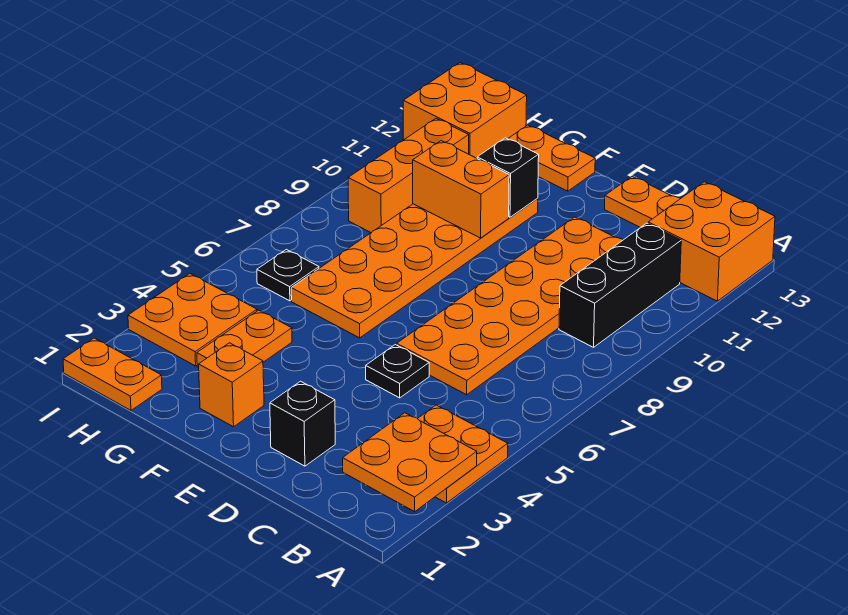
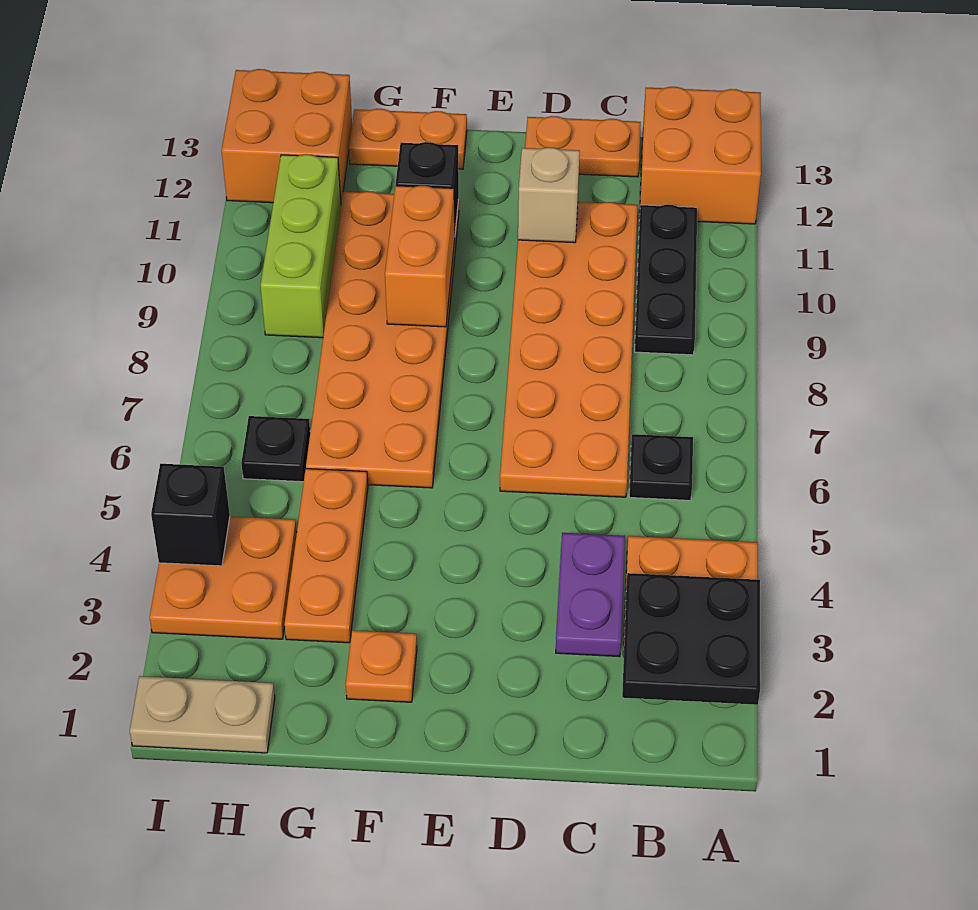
orange plate A2:B3 level 2 -> black plate A2:B3 level 2
black brick B9:B11 level 1 -> black plate B9:B11 level 1
none -> purple plate C3:C4 level 1
black brick D2 level 1 -> black brick I4 level 2
black plate D5 level 1 -> black plate B6 level 1
none -> tan brick D11 level 2
orange brick F2 level 1 -> orange plate F2 level 1
orange brick F10:G10 level 2 -> orange brick F9:F10 level 2
orange plate G3:G4 level 1 -> orange plate G3:G5 level 1
orange plate H1:I1 level 1 -> tan plate H1:I1 level 1
orange brick H9:H11 level 1 -> lime brick H9:H11 level 1

